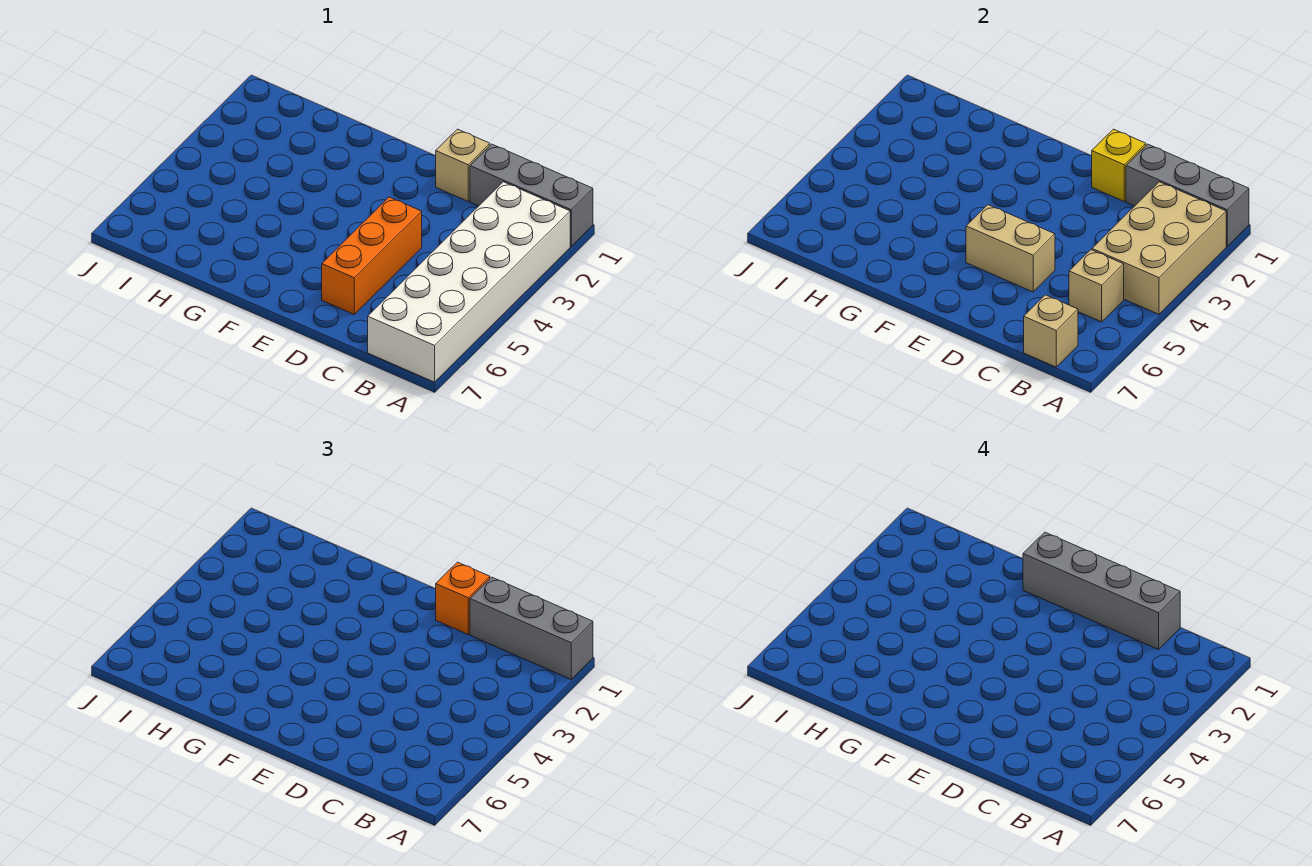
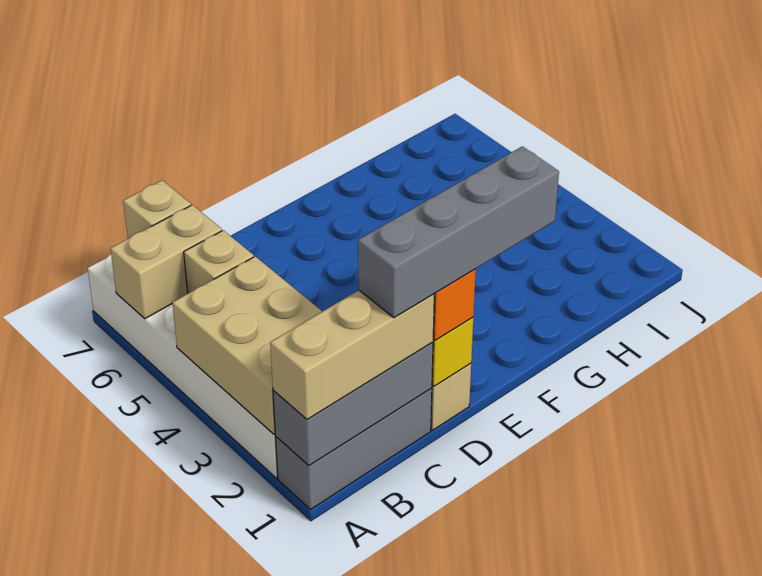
grey brick A1:C1 level 3 -> tan brick A1:C1 level 3
orange brick D4:D6 level 1 -> none
tan brick D5:E5 level 2 -> tan brick A6:B6 level 2

